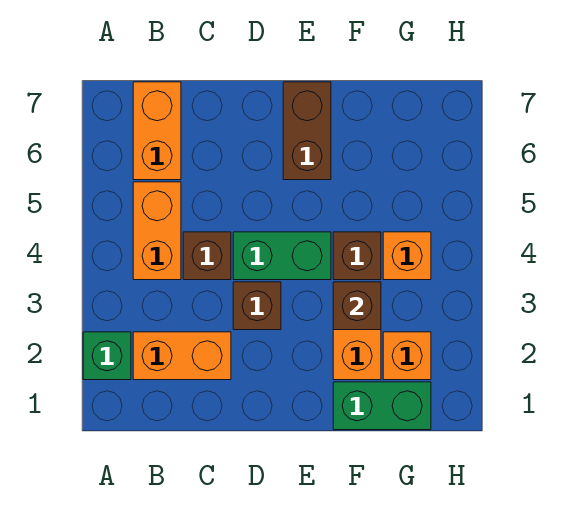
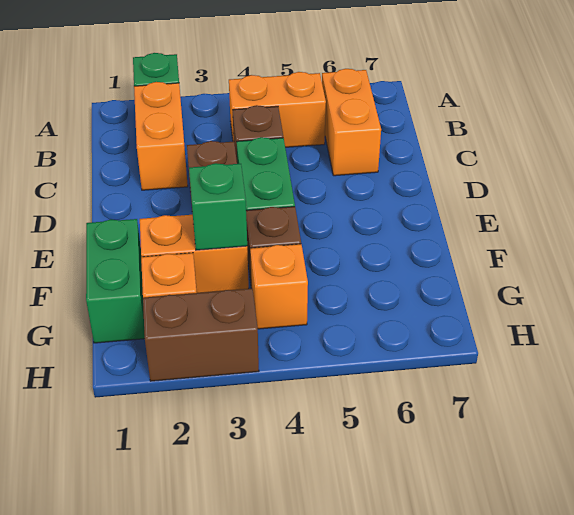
orange brick B6:B7 level 1 -> orange brick B6:C6 level 1
brown brick E6:E7 level 1 -> brown brick H2:H3 level 1
brown brick F3 level 2 -> green brick F3 level 2

